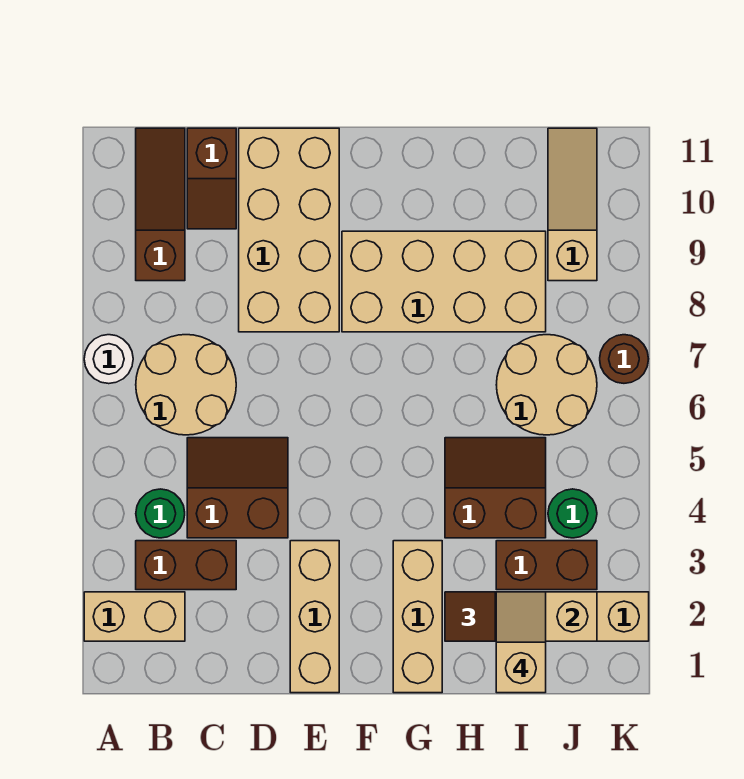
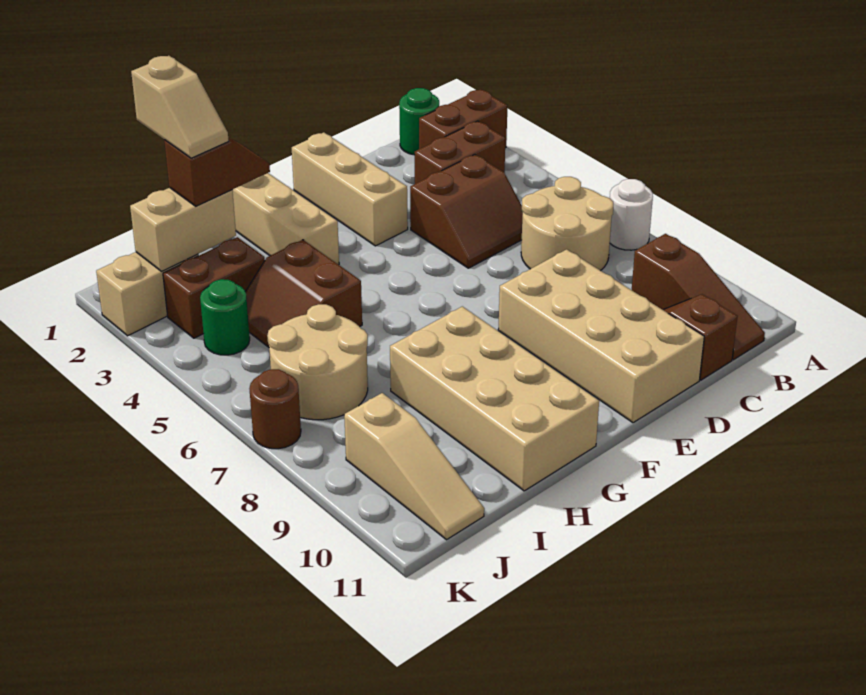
tan brick A2:B2 level 1 -> brown brick A2:B2 level 1
green round brick B4 level 1 -> green round brick B1 level 1
tan brick F8:I9 level 1 -> tan brick G8:H11 level 1
brown slope H4:I5 level 1 top 4 -> brown slope H4:I5 level 1 top H

